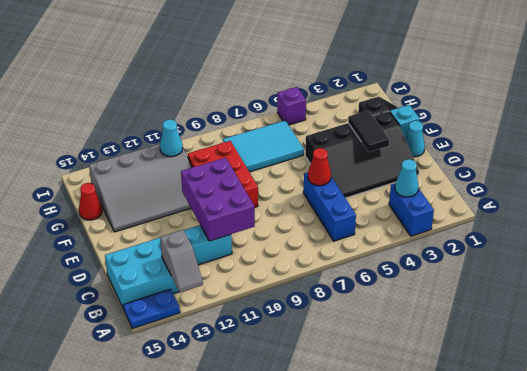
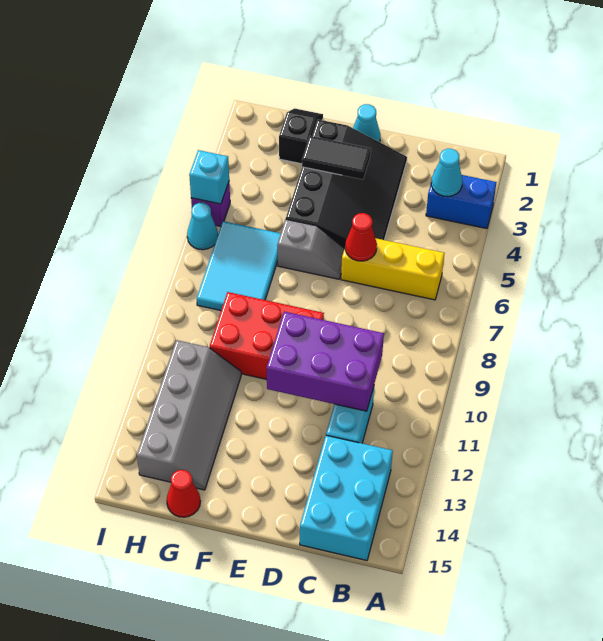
grey slope A13:B13 level 2 top B -> grey slope E6:F6 level 1 top F
blue plate A14:A15 level 1 -> none
blue brick B6:D6 level 1 -> yellow brick B6:D6 level 1
cyan brick F1 level 1 -> cyan brick I5 level 2
grey slope F11:H14 level 1 top H -> grey slope G11:H14 level 1 top H
cyan cone H11 level 2 -> cyan cone I6 level 1

